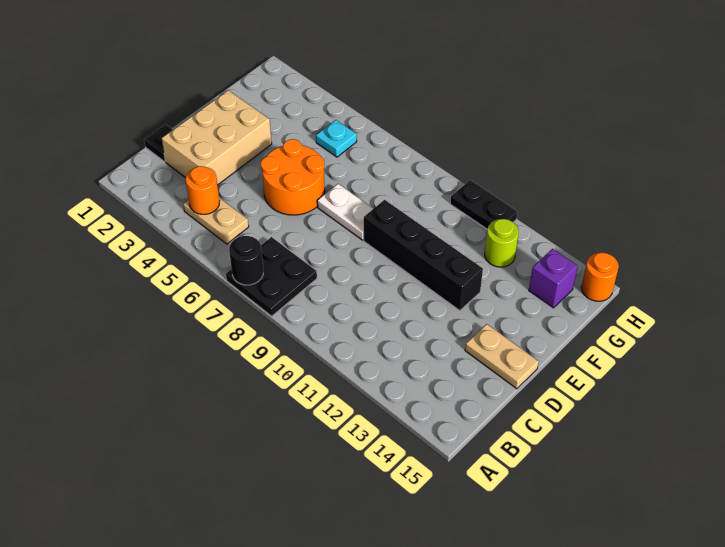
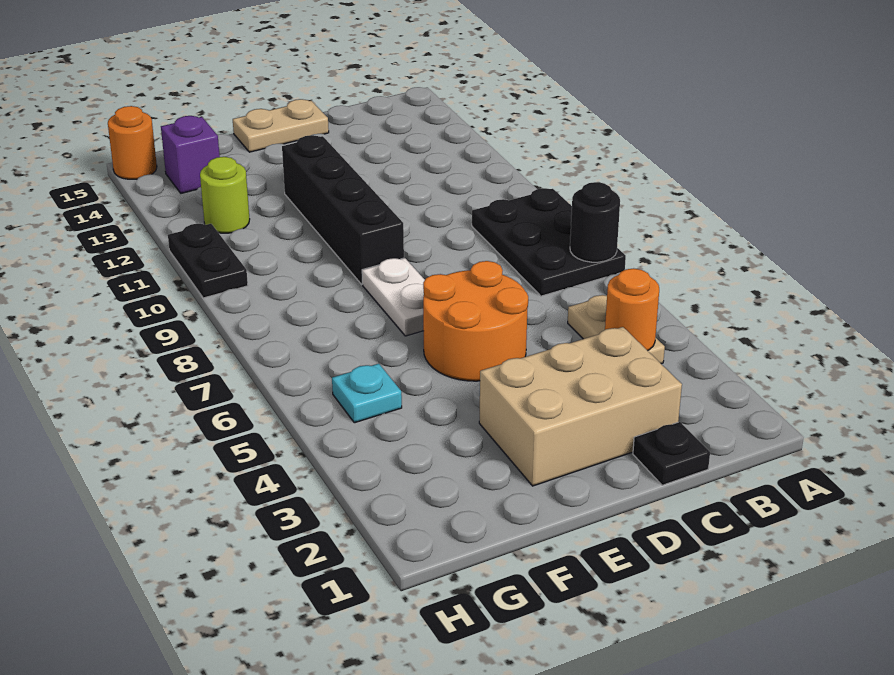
black plate A7:B8 level 1 -> black plate A7:B9 level 1
tan plate D14:D15 level 1 -> tan plate D15:E15 level 1

